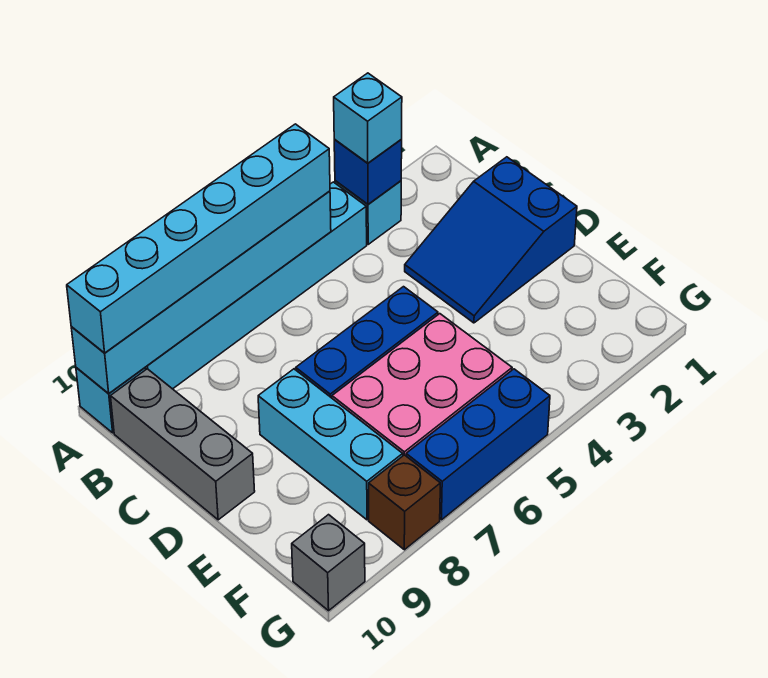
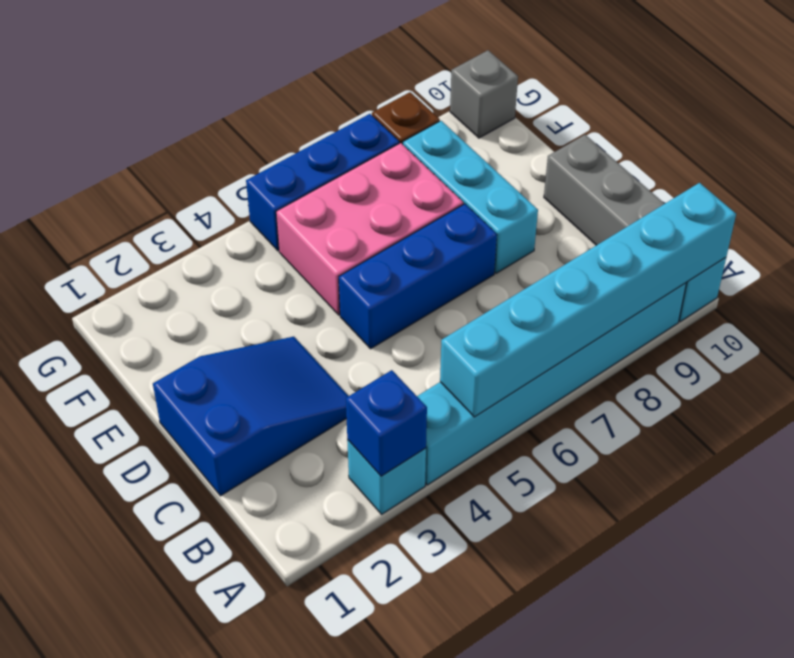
cyan brick A3 level 3 -> none
cyan brick A5:A10 level 3 -> none

